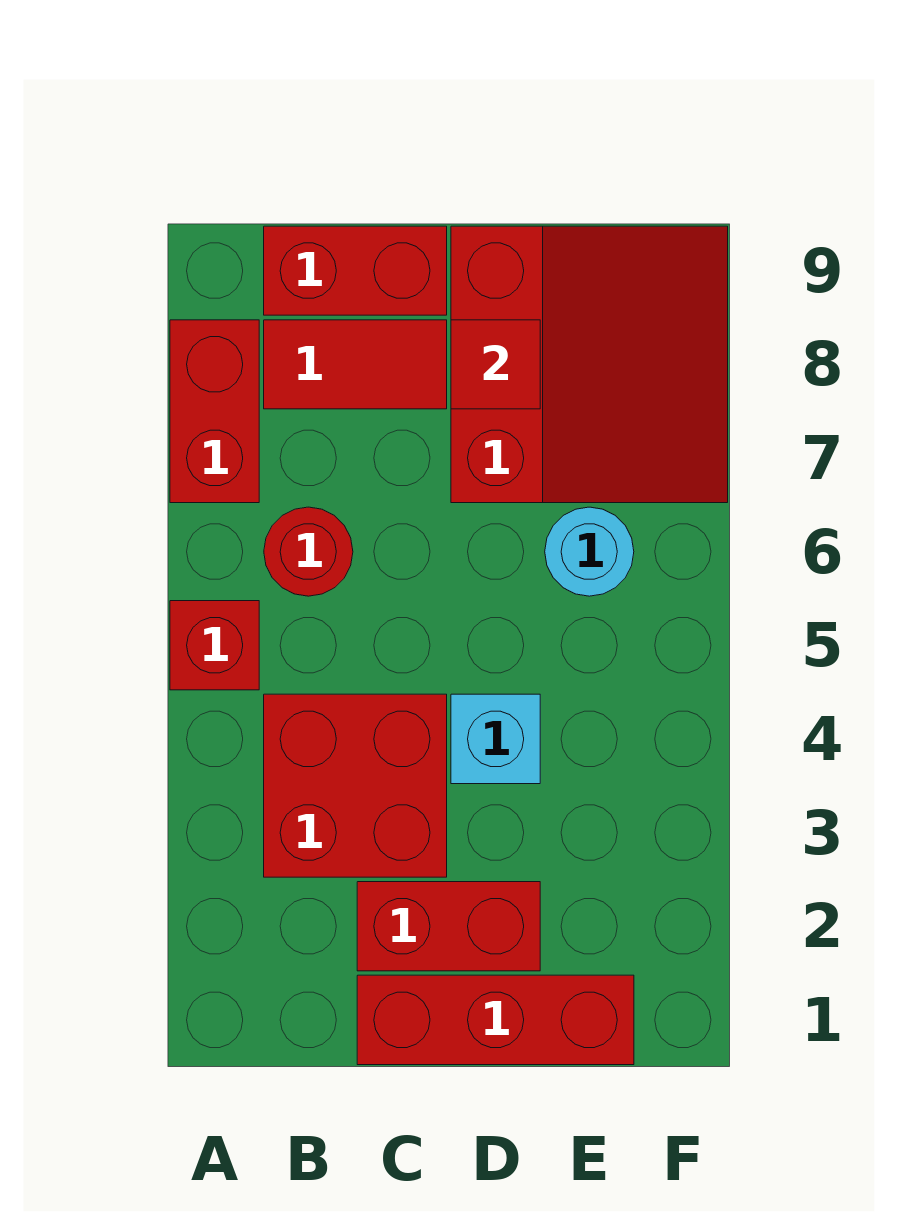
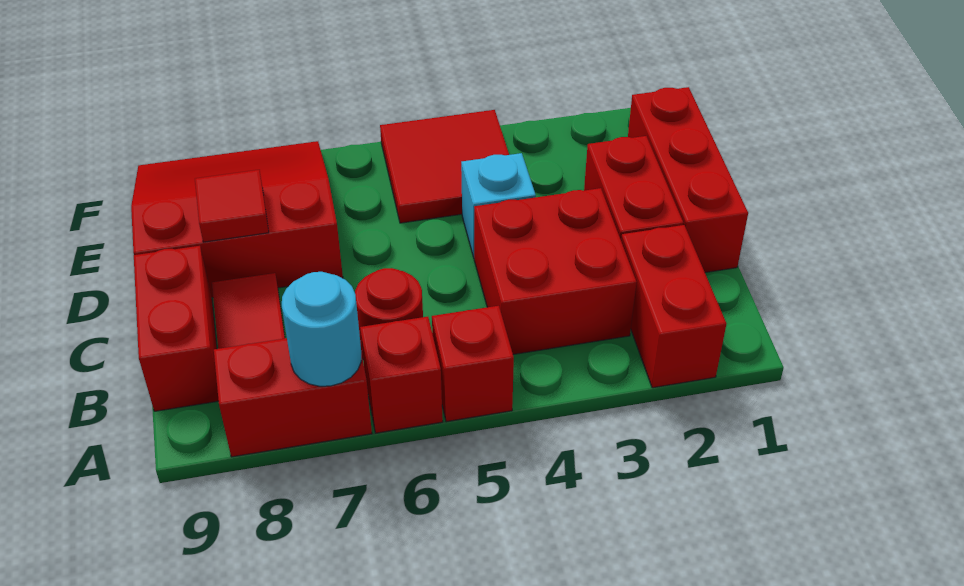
none -> red brick A2:B2 level 1
none -> red brick A6 level 1
none -> red tile E4:F5 level 1
cyan round brick E6 level 1 -> cyan round brick A7 level 2

